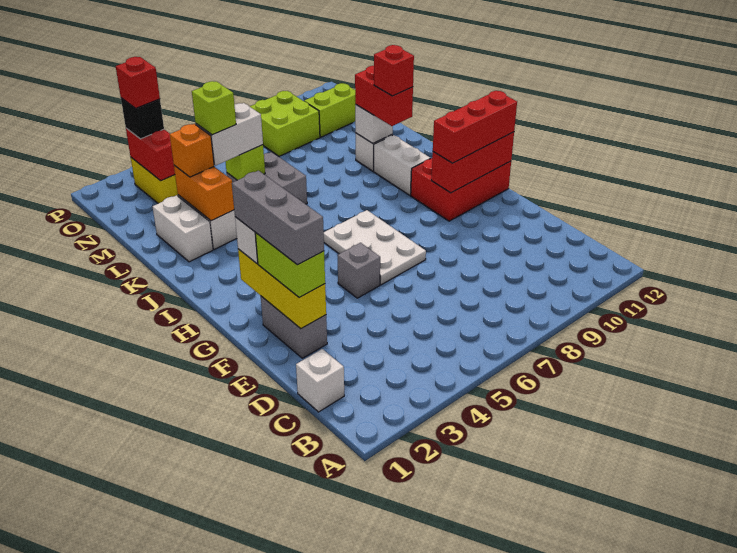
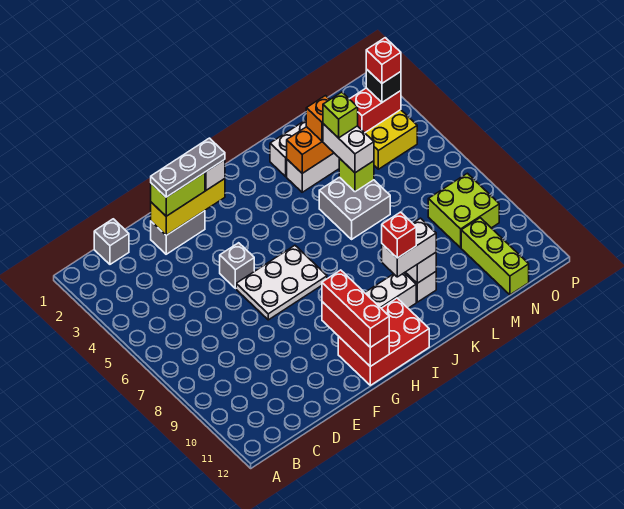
white brick C1 level 1 -> grey brick C1 level 1
grey brick E2:G2 level 4 -> grey plate E2:G2 level 4
red brick G10:H12 level 1 -> red brick G11:I12 level 1
red brick J10:K10 level 3 -> white brick J10:K10 level 3
lime brick N10:N11 level 1 -> lime brick N10:N12 level 1

